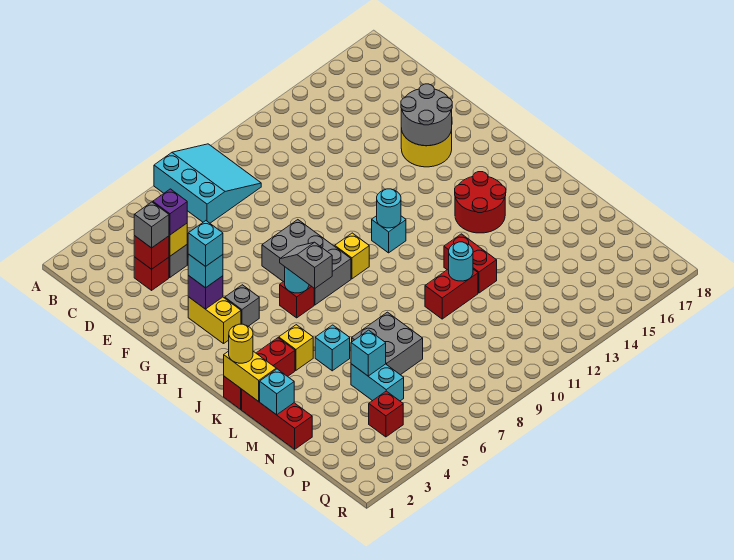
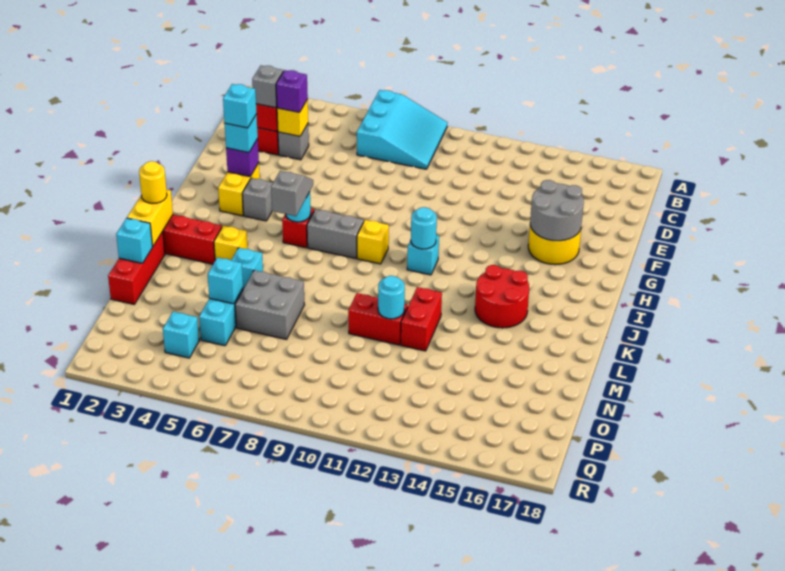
grey brick G7:I8 level 1 -> grey brick I7:I8 level 1
red brick P4 level 1 -> cyan brick P4 level 1

